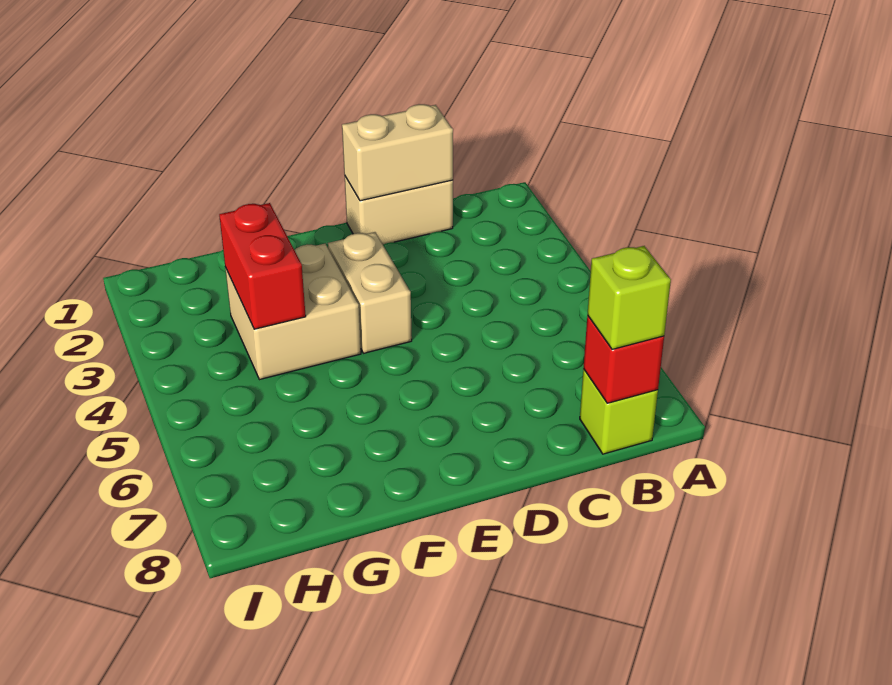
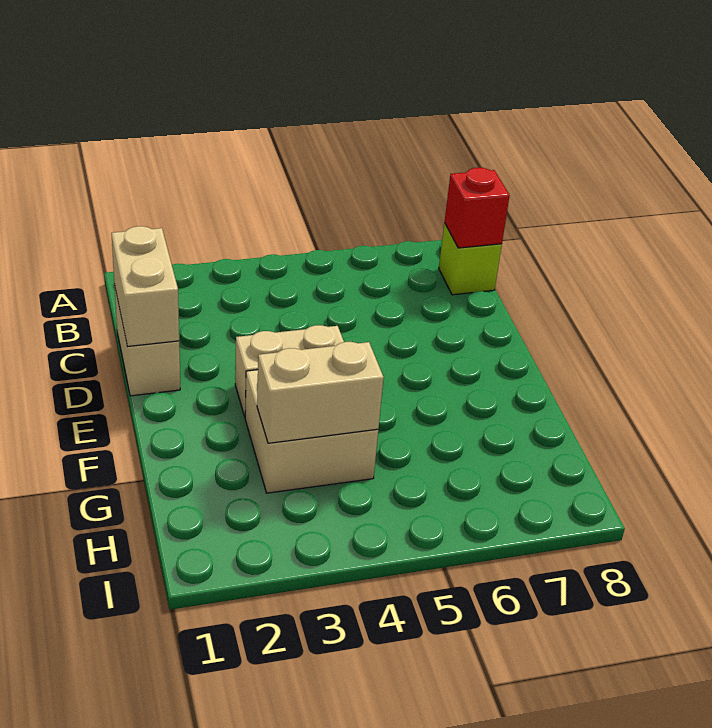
lime brick B8 level 3 -> none
red brick G3:G4 level 2 -> tan brick G3:G4 level 2

